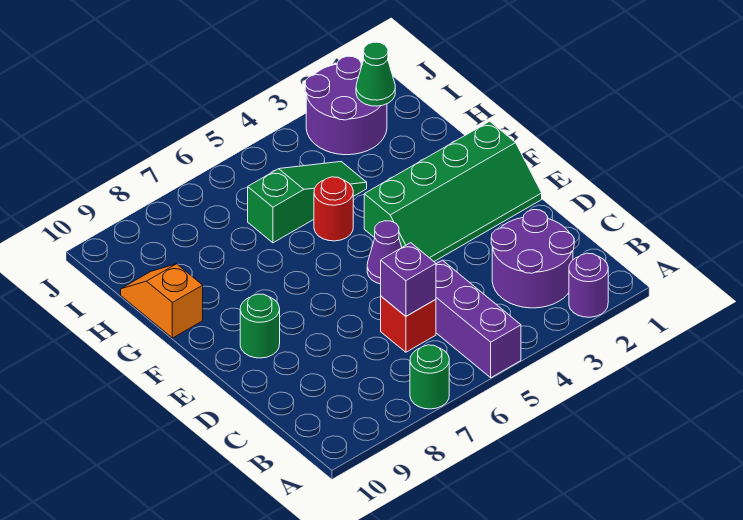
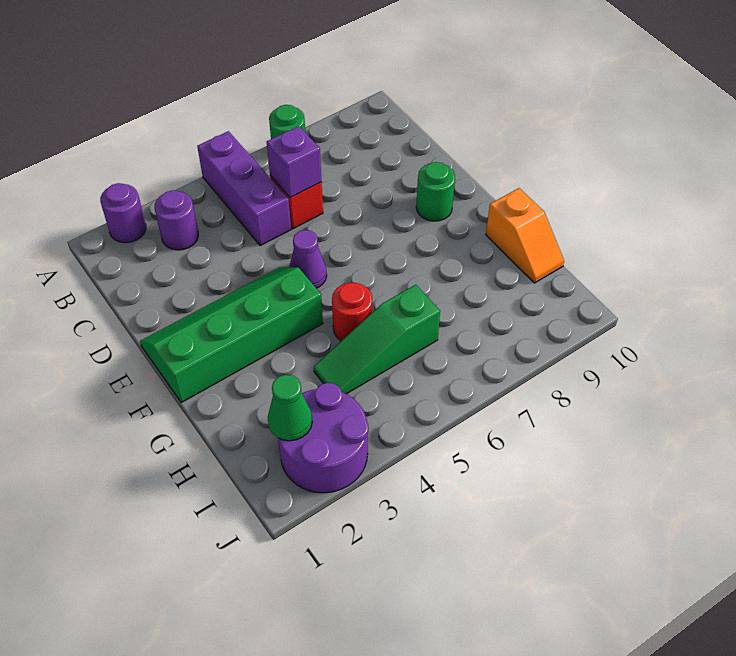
purple round brick B2:C3 level 1 -> purple round brick B3 level 1

